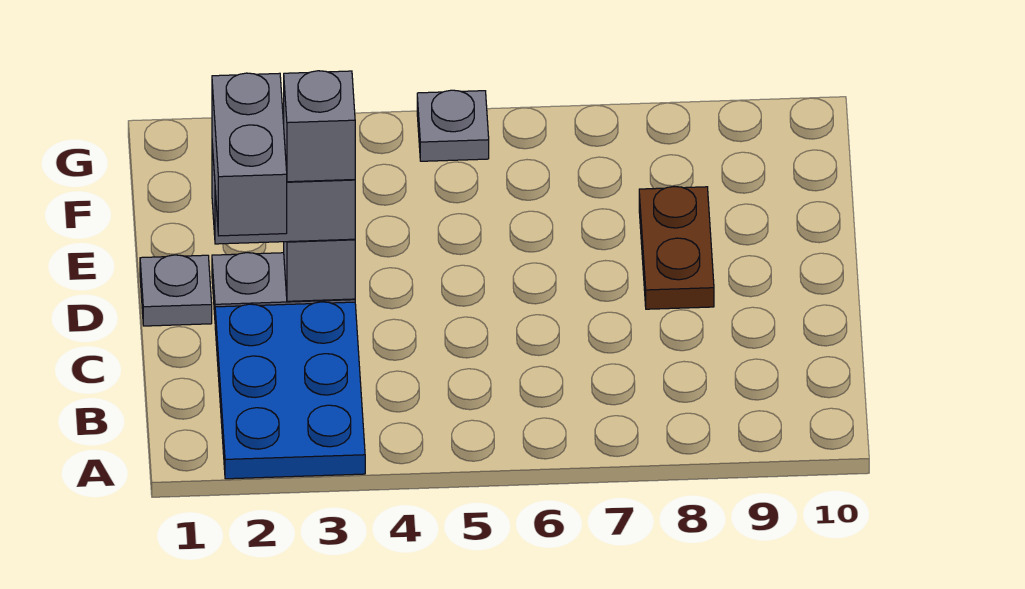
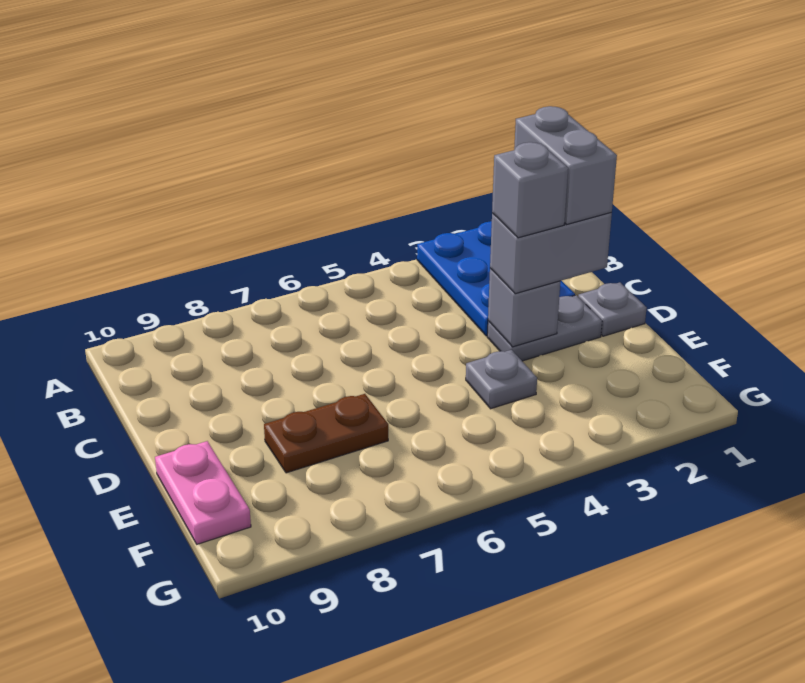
brown plate D8:E8 level 1 -> brown plate E7:E8 level 1
none -> pink plate E10:F10 level 1
grey plate G5 level 1 -> grey plate E4 level 1

